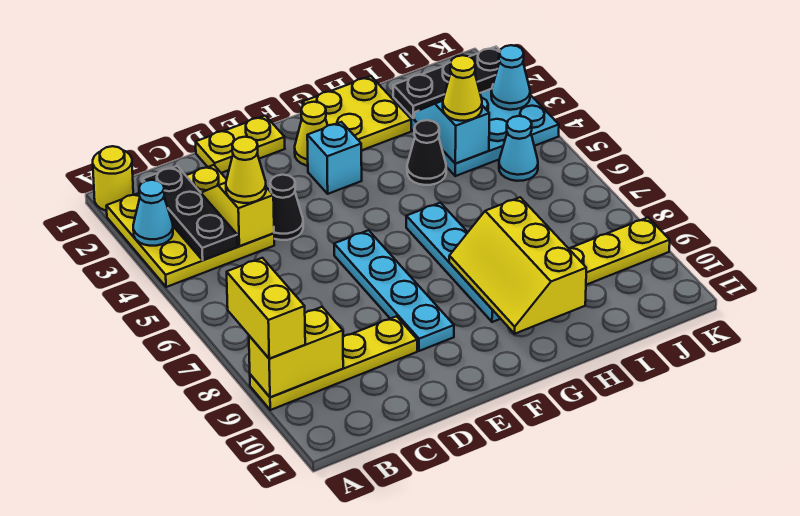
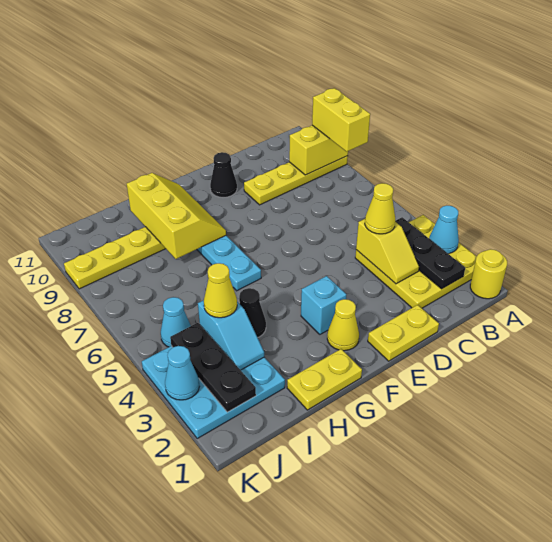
black cone D4 level 1 -> black cone E10 level 1
cyan plate E6:E9 level 1 -> none
yellow plate G1:H2 level 1 -> yellow plate G1:H1 level 1
black plate I2:K2 level 2 -> black plate J2:J4 level 2

